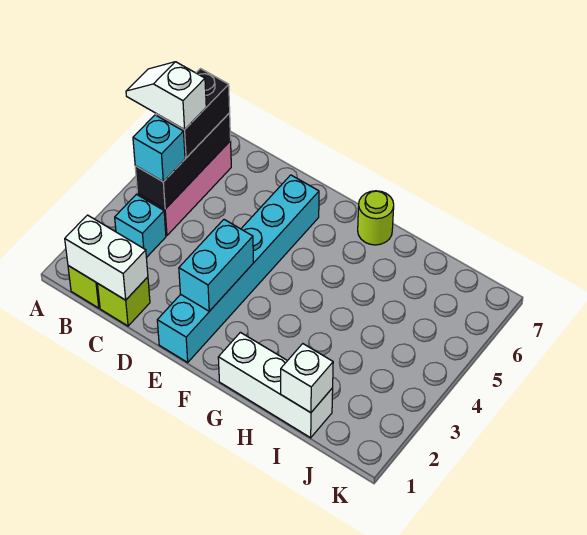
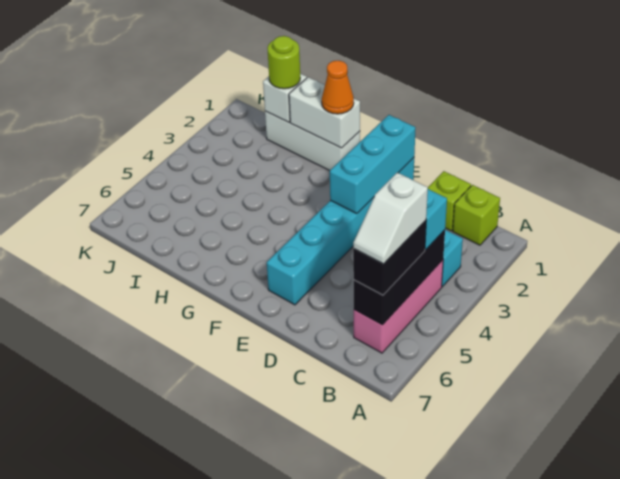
white slope A5:B5 level 4 top B -> white slope B5:B6 level 4 top 5
white brick B1:C1 level 2 -> white brick G1:H1 level 2
cyan brick E2:E3 level 2 -> cyan brick E1:E3 level 2
none -> orange cone G1 level 3
lime round brick G7 level 1 -> lime round brick I1 level 3

